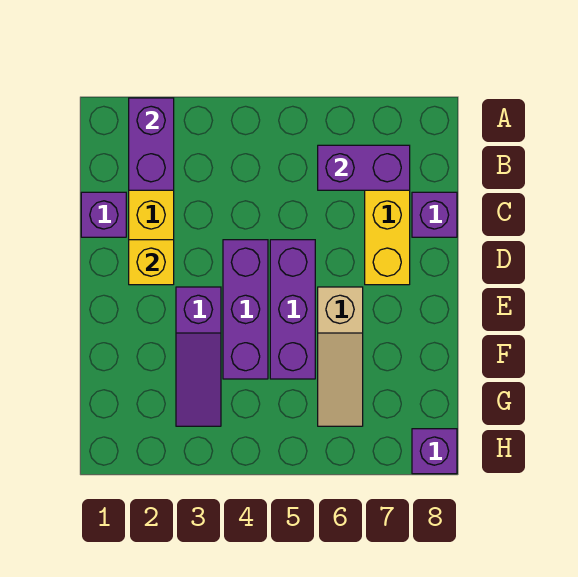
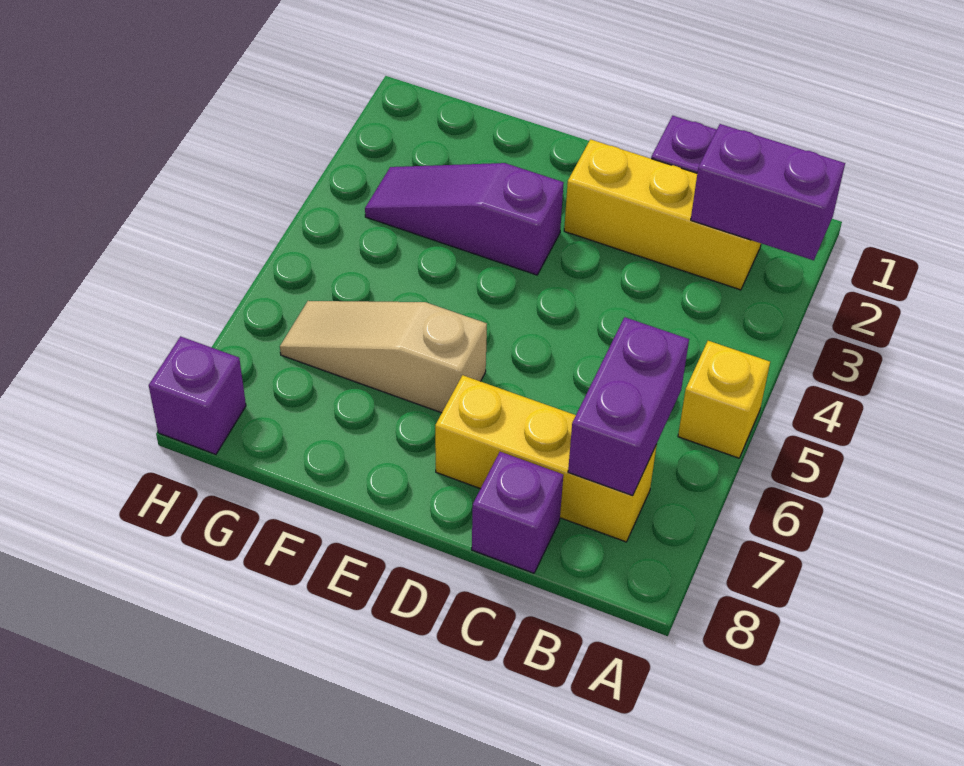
yellow brick D2 level 2 -> yellow brick A5 level 1
purple brick D4:F4 level 1 -> none
purple brick D5:F5 level 1 -> none

